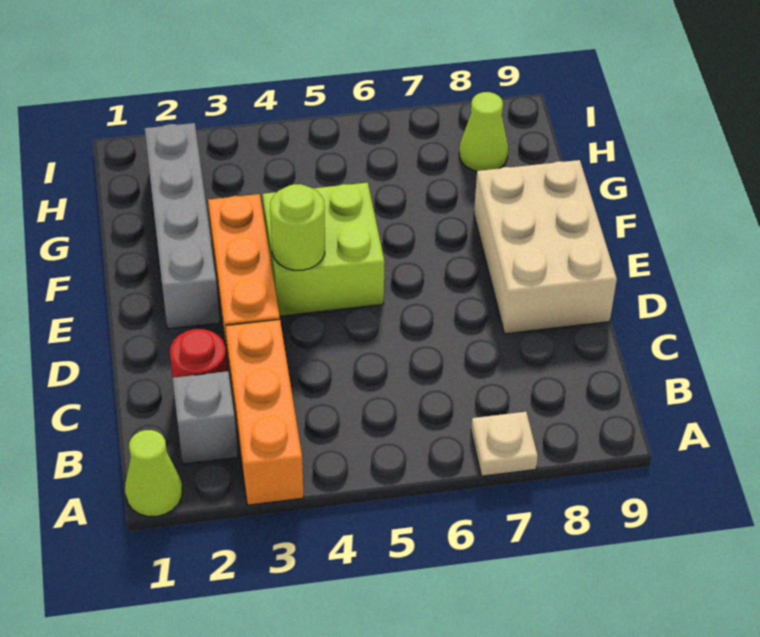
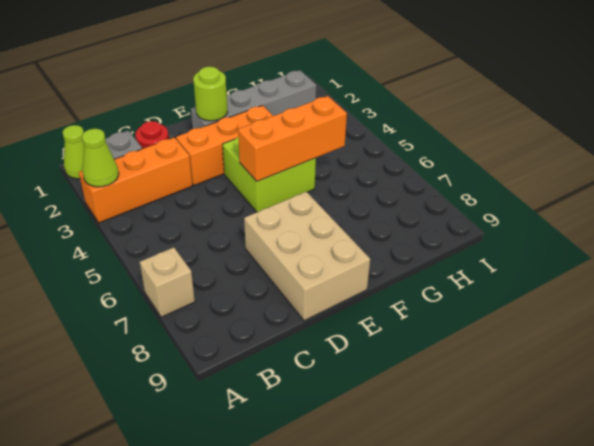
tan plate A7 level 1 -> tan brick A7 level 1
tan brick D8:F9 level 1 -> tan brick D7:E9 level 1
lime round brick E4 level 2 -> lime round brick E2 level 2
none -> orange brick E5:G5 level 2
lime cone H8 level 1 -> lime cone A3 level 2

